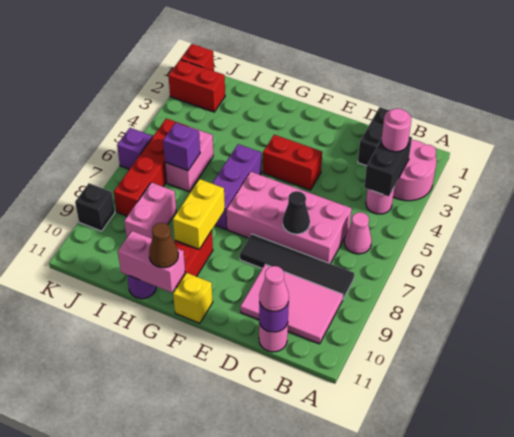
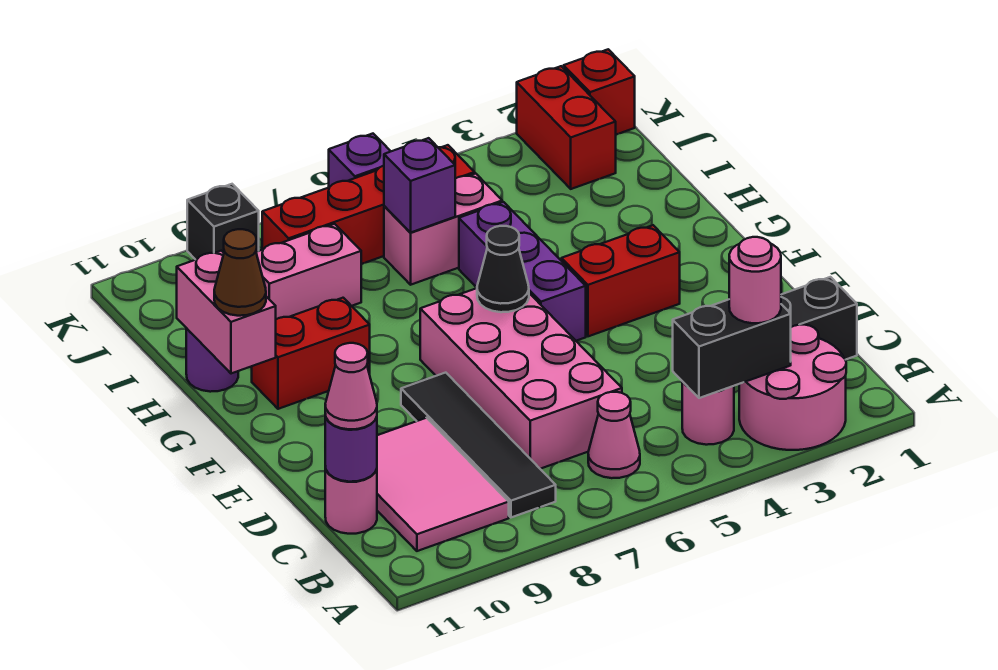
black cone D7 level 2 -> black cone F6 level 2
red brick E4:F4 level 1 -> red brick F3:F4 level 1
yellow brick F11 level 1 -> none
purple brick G5:G7 level 1 -> purple brick F5:H5 level 1
yellow brick G8:G9 level 2 -> none

